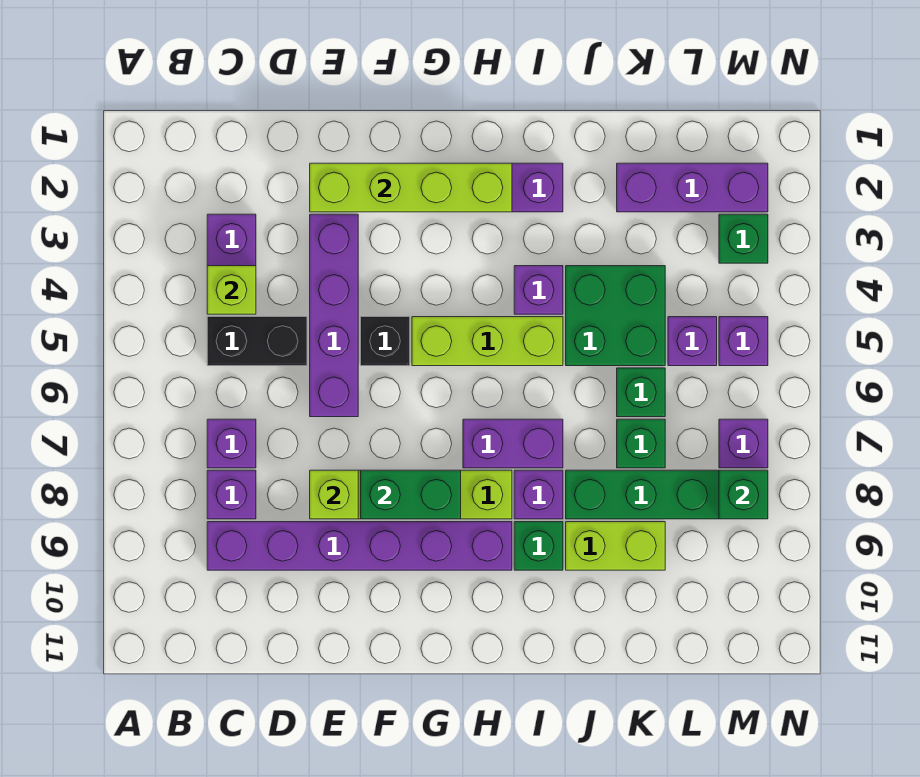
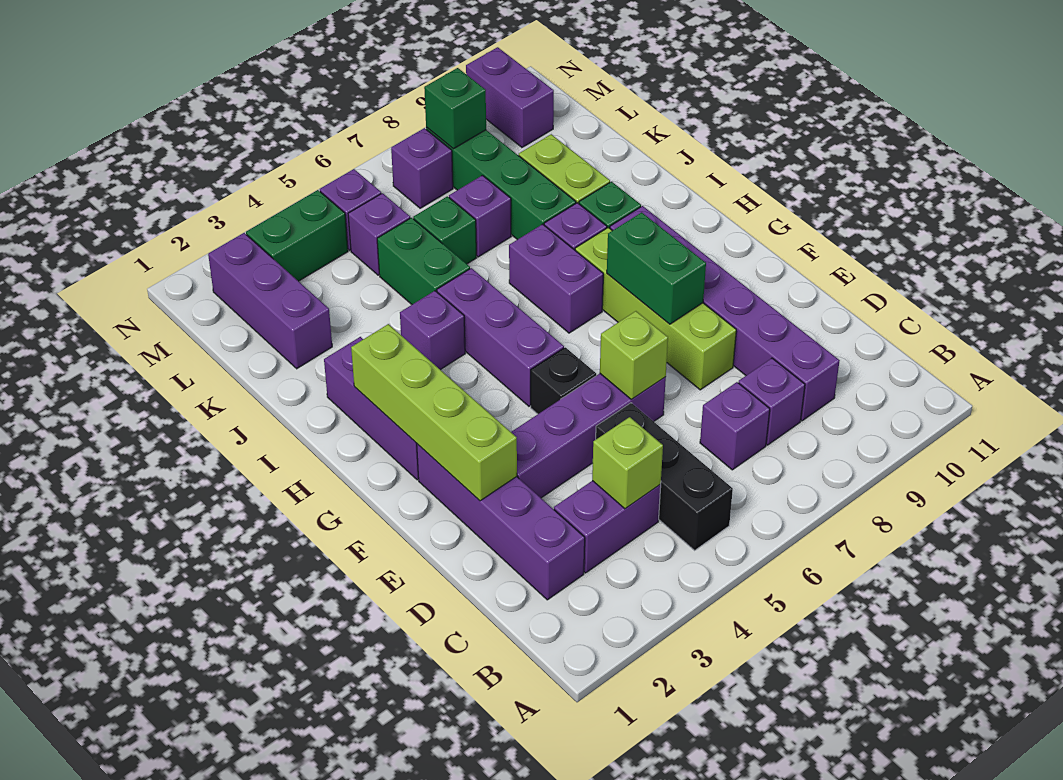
none -> purple brick C2:F2 level 1
black brick C5:D5 level 1 -> black brick B5:D5 level 1
lime brick E8 level 2 -> lime brick E6 level 2
lime brick G5:I5 level 1 -> purple brick G5:I5 level 1
green brick J4:K5 level 1 -> green brick J5:K5 level 1
green brick K7 level 1 -> purple brick K7 level 1
green brick M3 level 1 -> green brick M3:M4 level 1
none -> purple brick M10:N10 level 1

